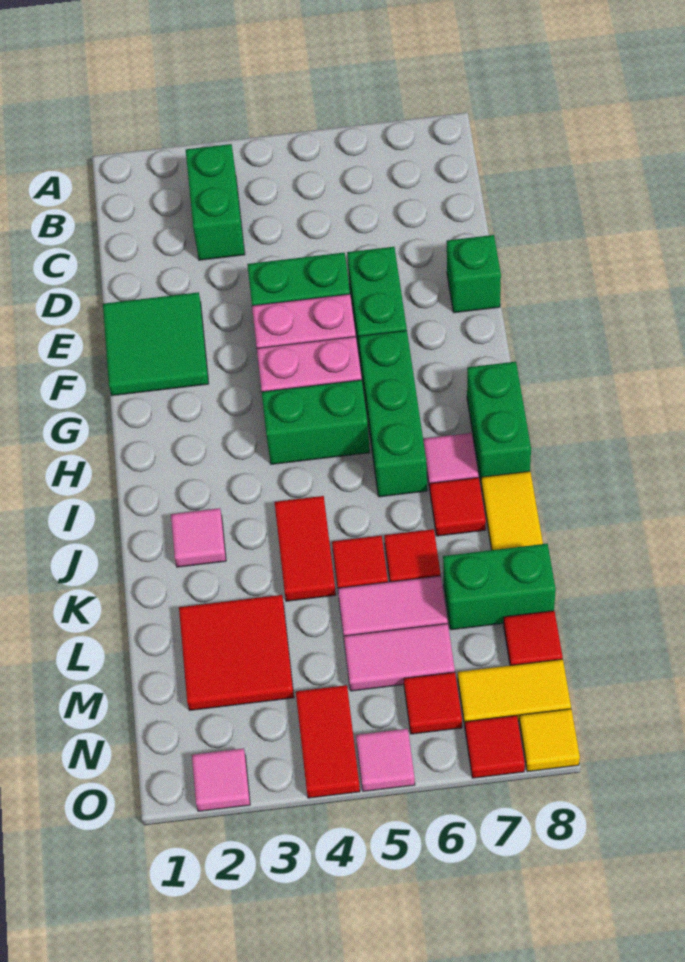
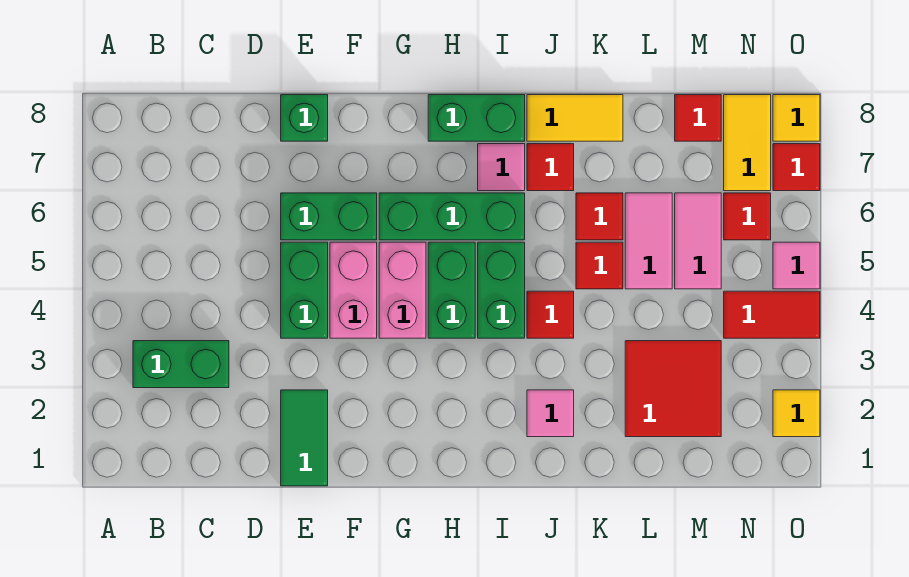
green tile E1:F2 level 1 -> green tile E1:E2 level 1
red tile J4:K4 level 1 -> red tile J4 level 1
green brick L7:L8 level 1 -> green brick I4:I5 level 1
pink tile O2 level 1 -> yellow tile O2 level 1

